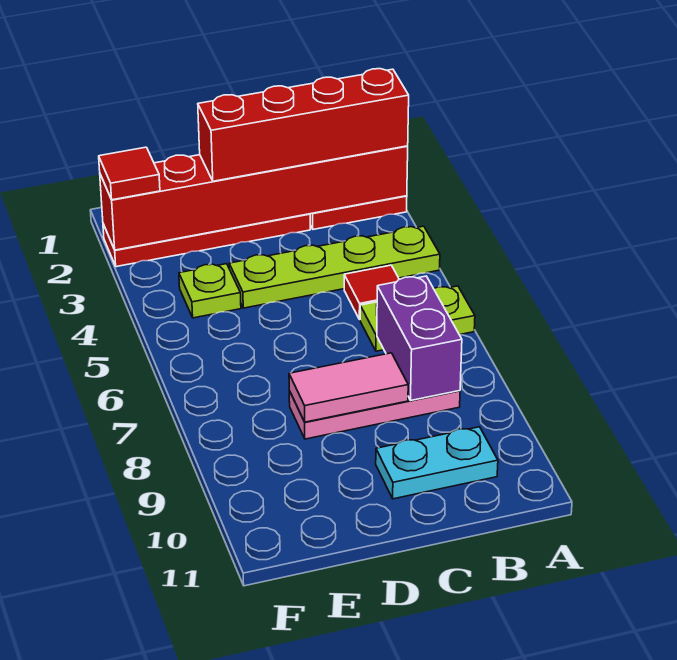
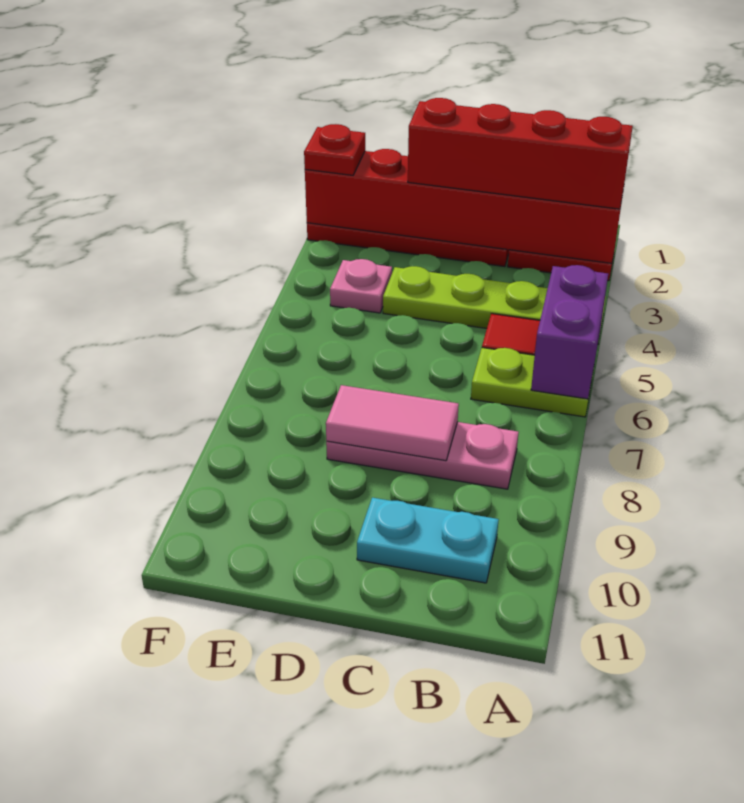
purple brick B7:B8 level 2 -> purple brick A5:A6 level 2
lime plate E4 level 1 -> pink plate E4 level 1
red tile F2 level 3 -> red plate F2 level 3

